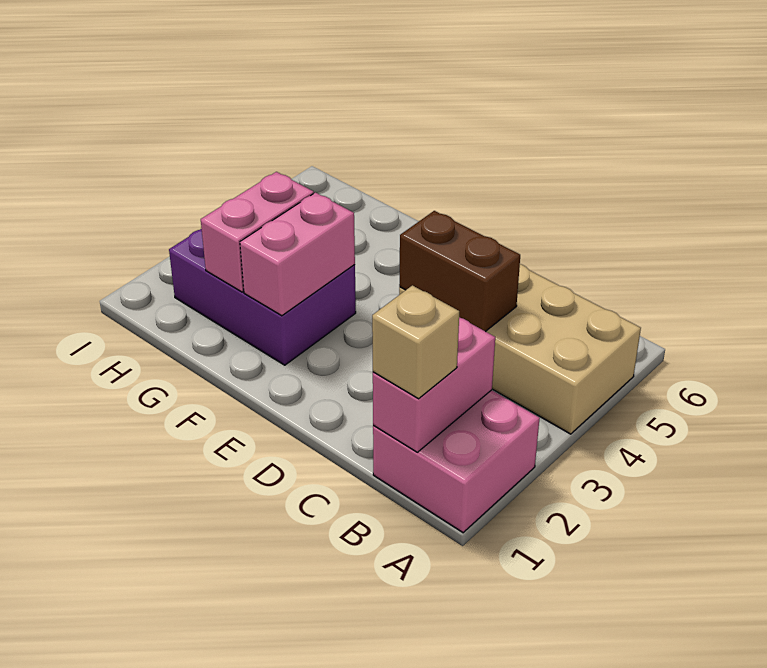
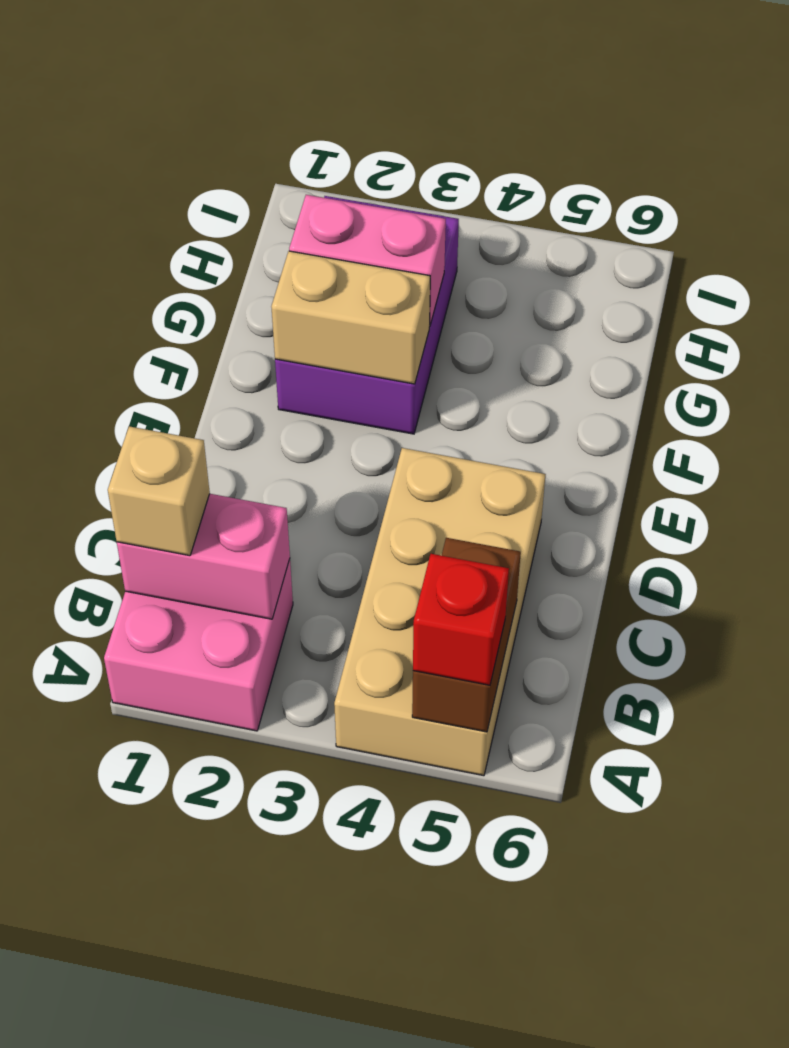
none -> red brick A5 level 3
brown brick C4:D4 level 2 -> brown brick A5:B5 level 2
pink brick F2:F3 level 2 -> tan brick F2:F3 level 2

